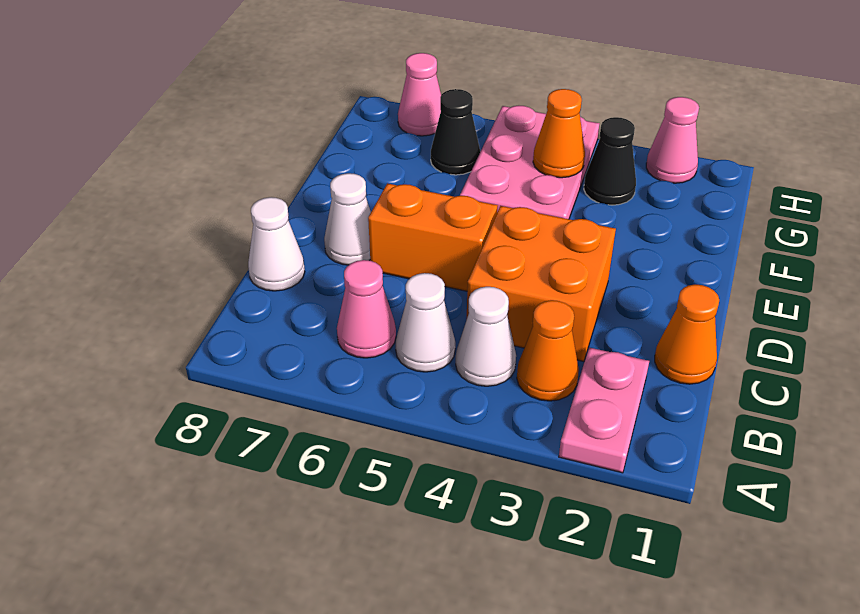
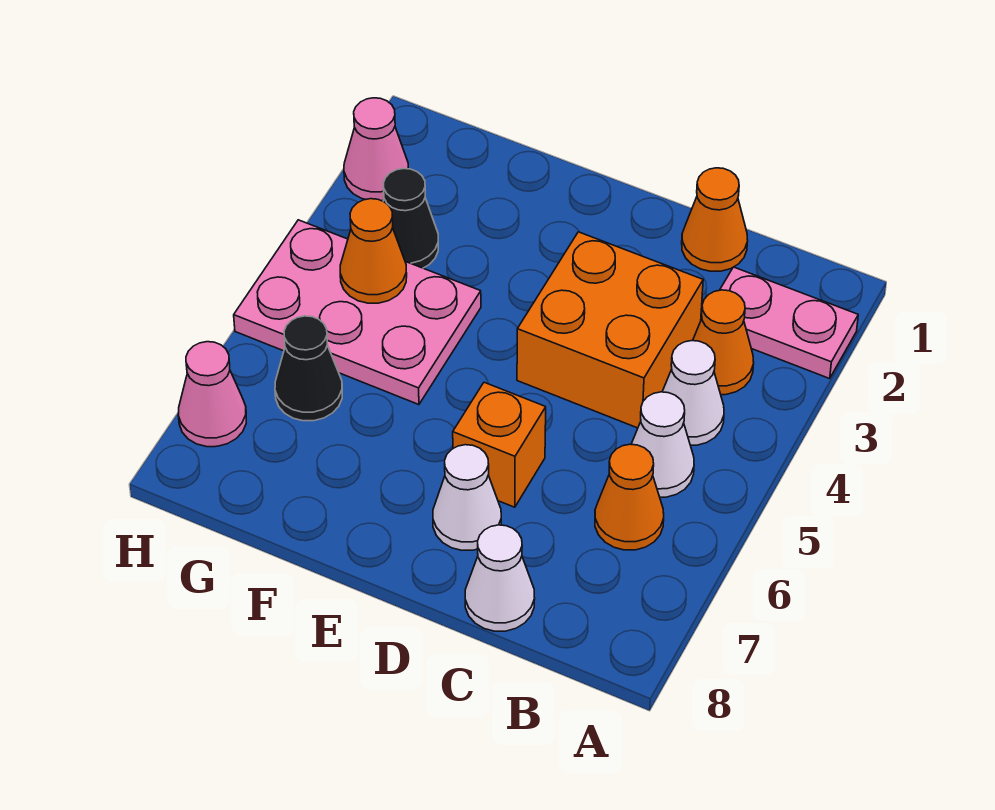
pink cone B6 level 1 -> orange cone B6 level 1
orange brick D5:D6 level 1 -> orange brick D6 level 1

